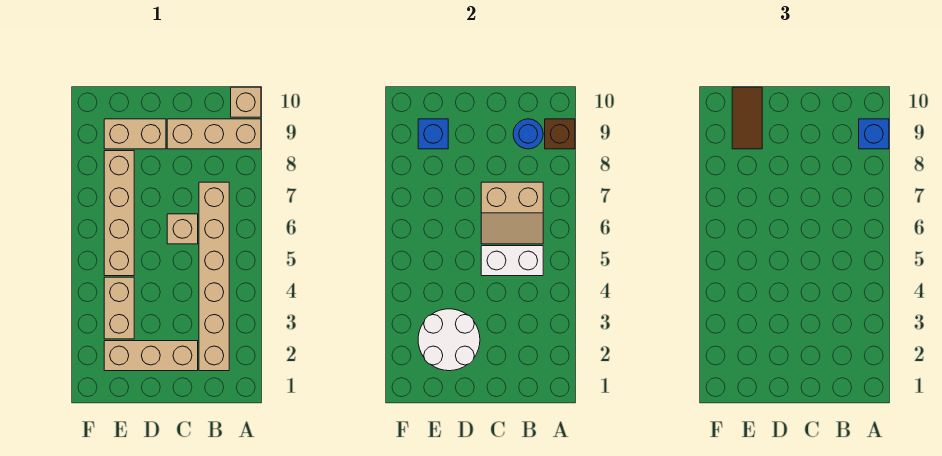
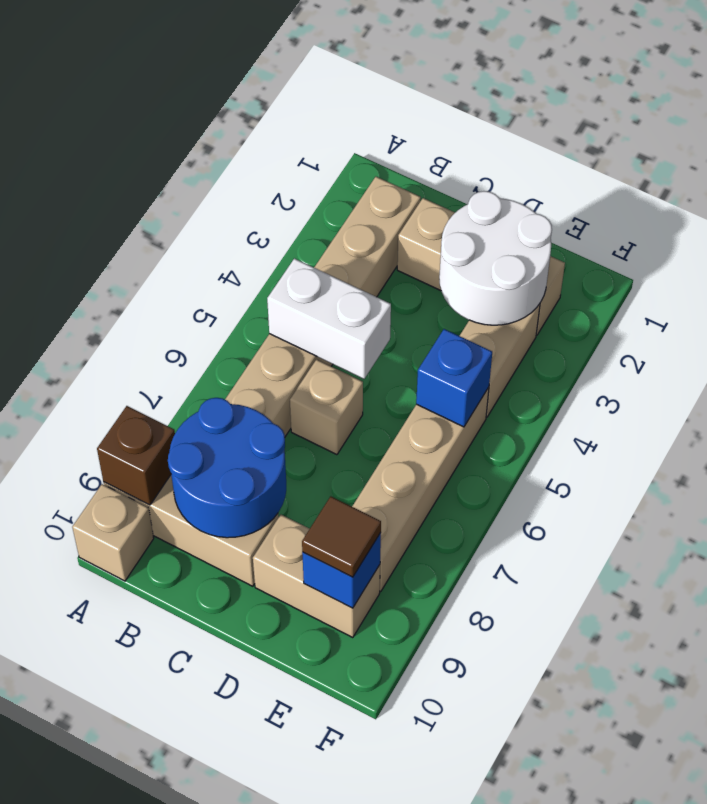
blue brick A9 level 3 -> blue brick E5 level 2
tan slope B6:C7 level 2 top 7 -> none
blue round brick B9 level 2 -> blue round brick B8:C9 level 2
brown tile E9:E10 level 3 -> brown tile E9 level 3

